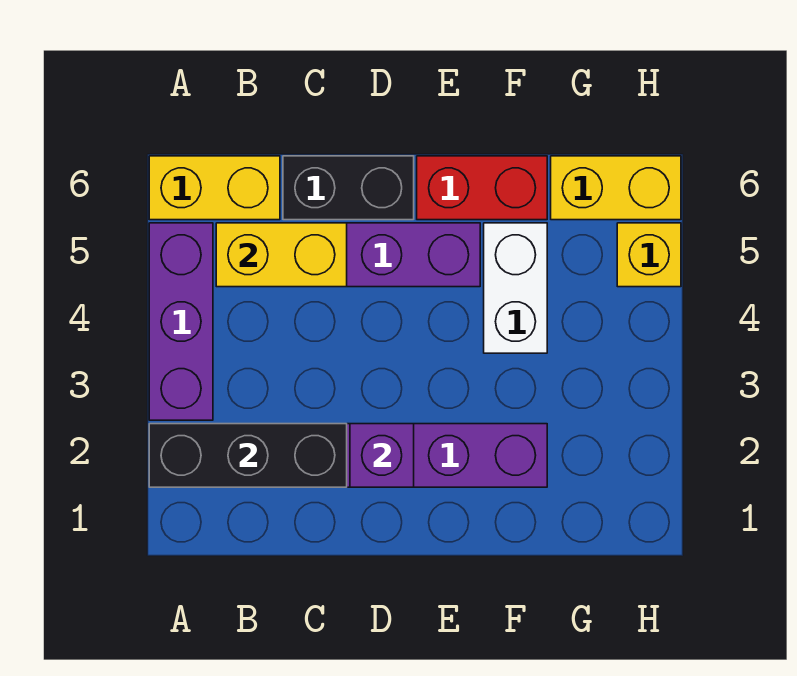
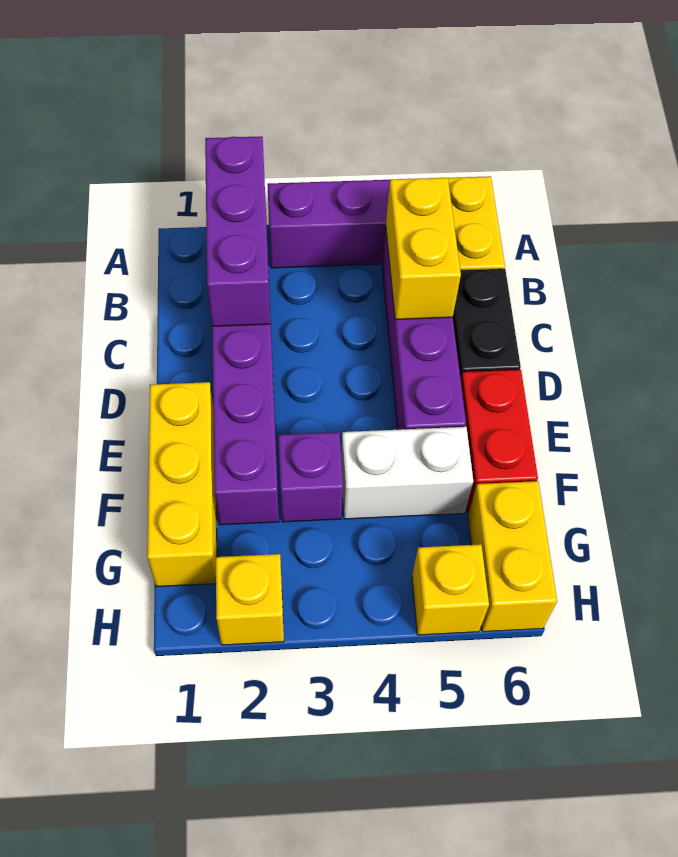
black brick A2:C2 level 2 -> purple brick A2:C2 level 2
purple brick D2 level 2 -> purple brick F3 level 1
none -> yellow brick E1:G1 level 1
none -> yellow brick H2 level 1

